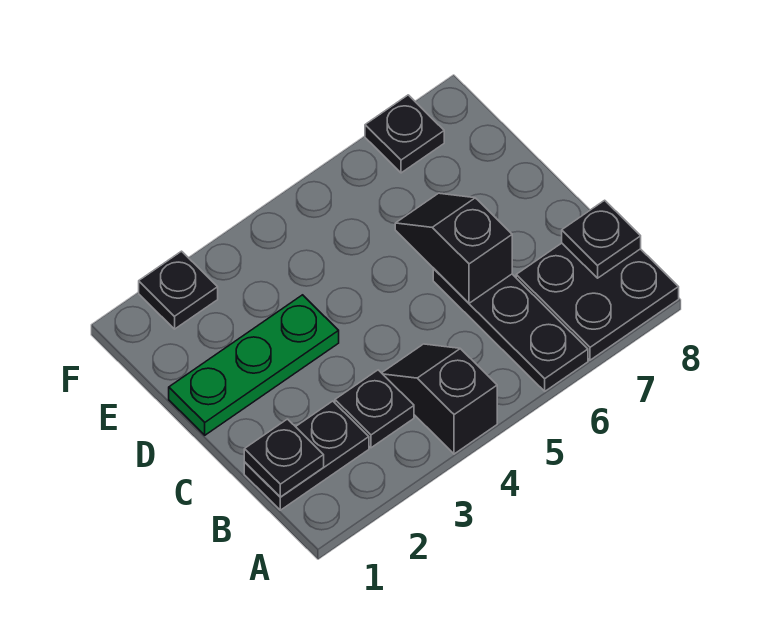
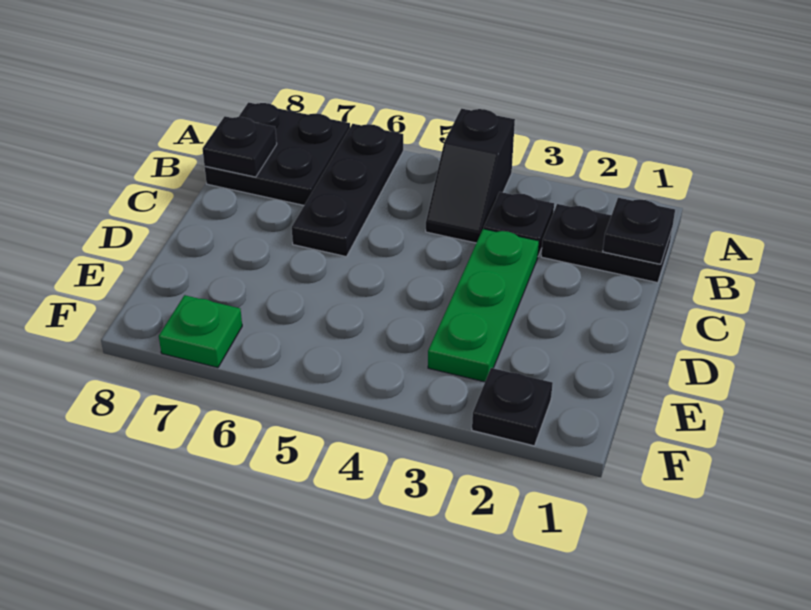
black slope C6:D6 level 2 top C -> none
green plate D1:D3 level 1 -> green plate C3:E3 level 1
black plate F7 level 1 -> green plate F7 level 1

